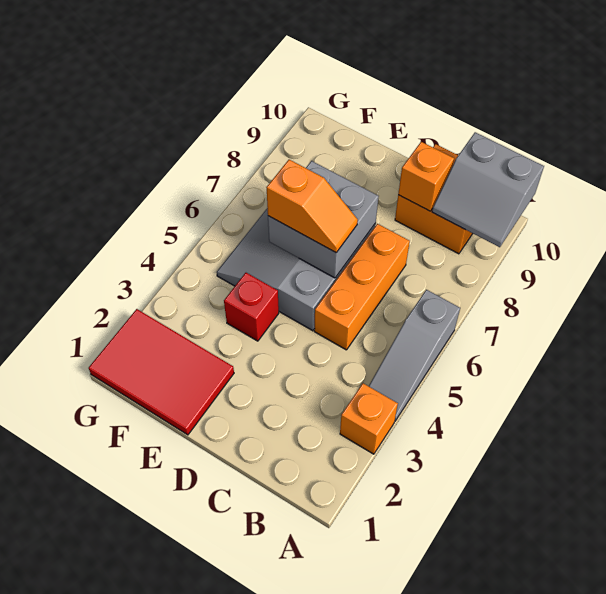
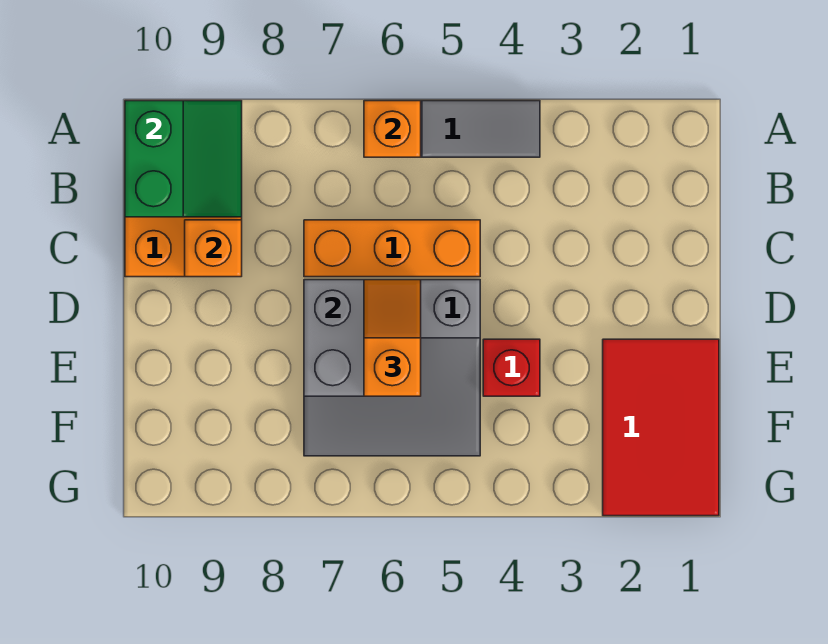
orange brick A3 level 1 -> orange brick A6 level 2
grey slope A9:B10 level 2 top 10 -> green slope A9:B10 level 2 top 10

